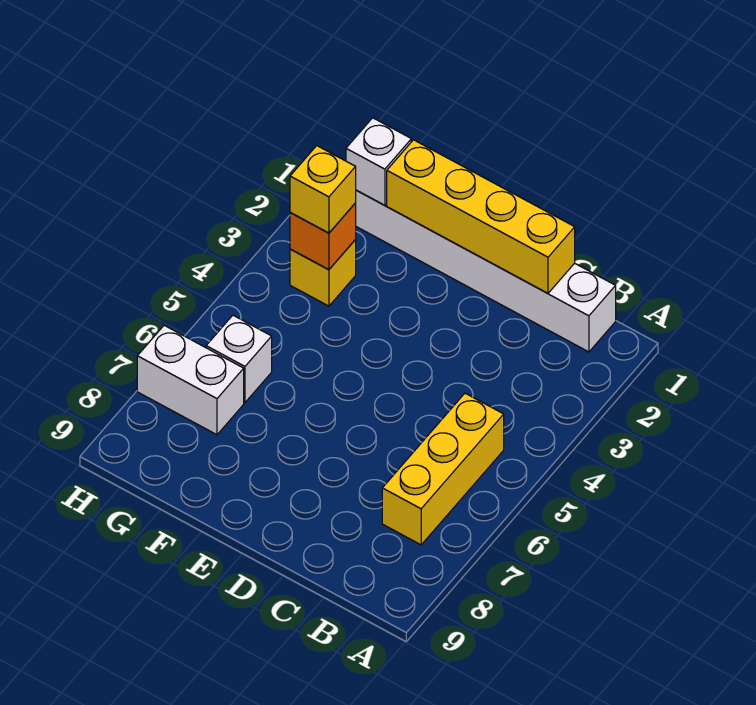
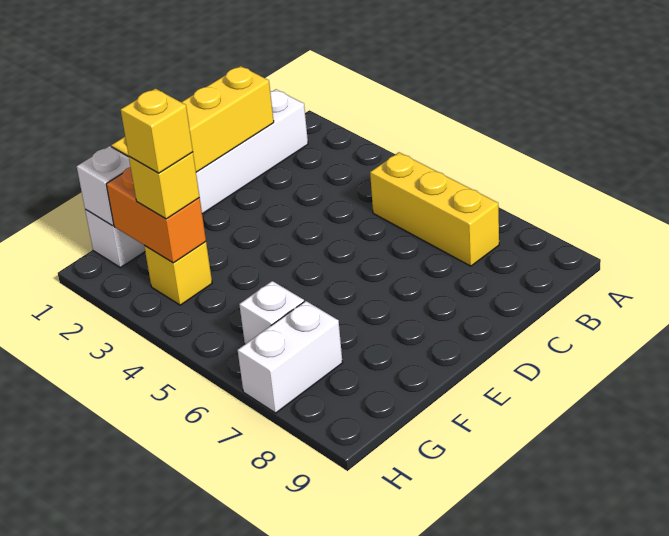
orange brick G3 level 2 -> orange brick G2:G3 level 2
none -> yellow brick G3 level 4

